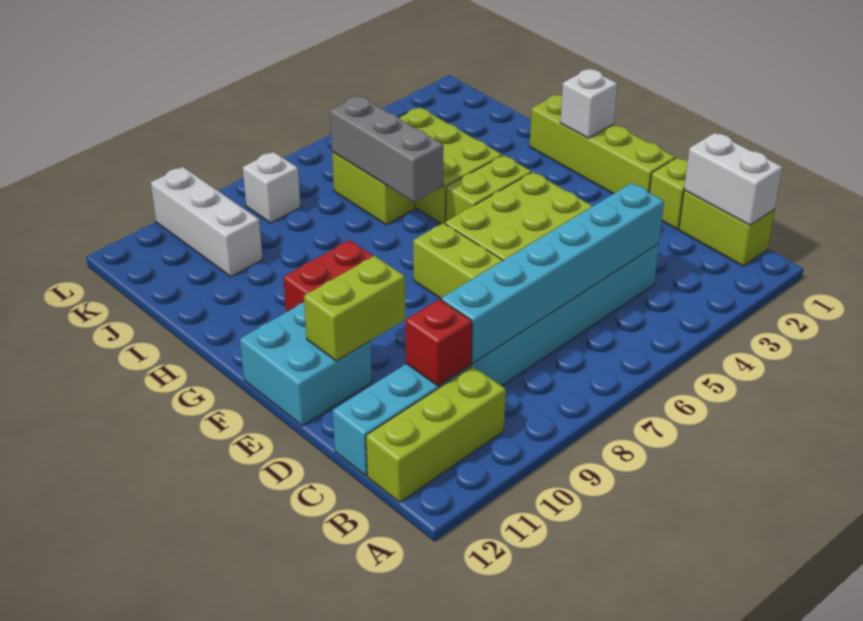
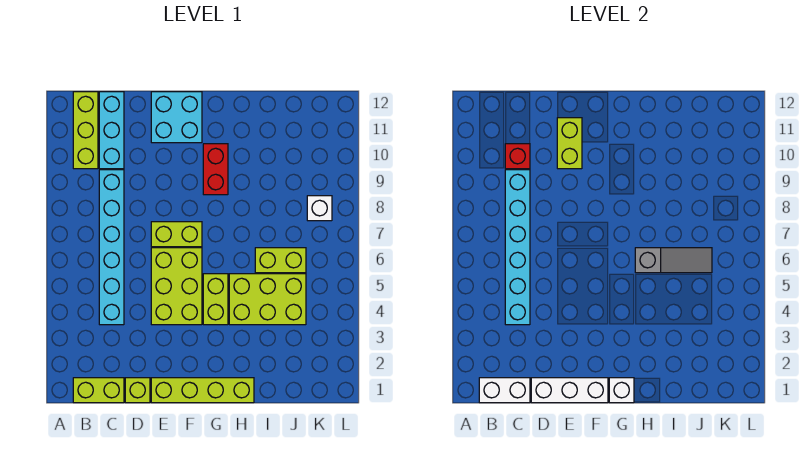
grey brick H6:J6 level 2 -> grey slope H6:J6 level 2 top H
white brick J10:L10 level 1 -> white brick D1:F1 level 2

